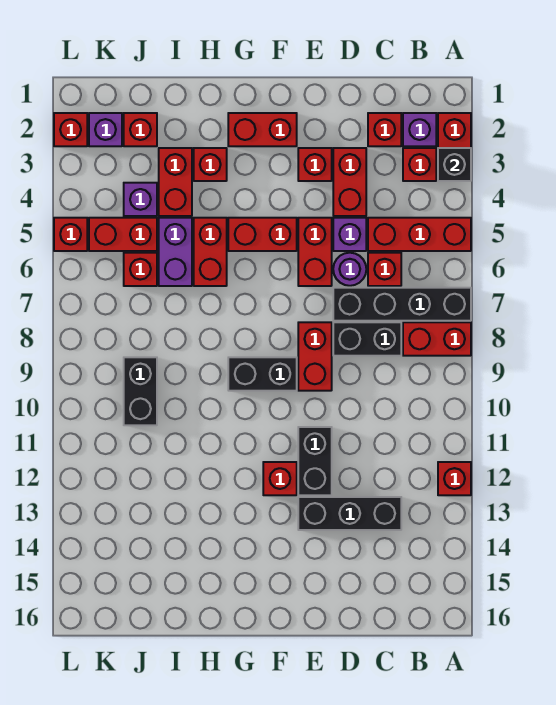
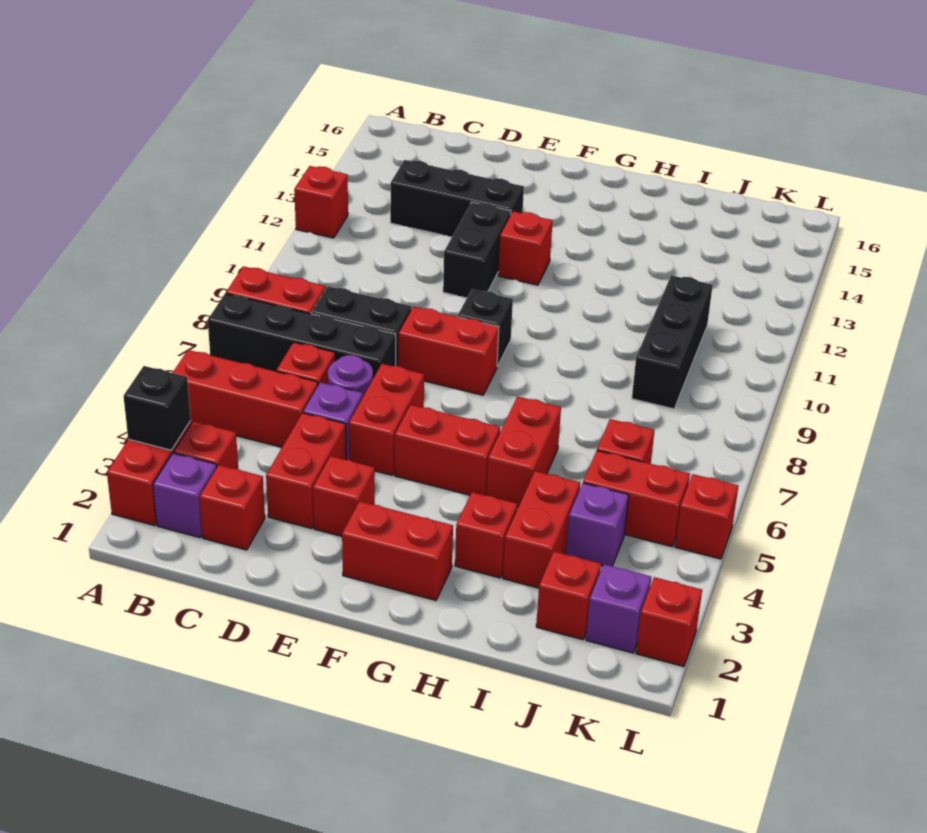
red brick E8:E9 level 1 -> red brick E8:F8 level 1
black brick F9:G9 level 1 -> black brick F9 level 1
purple brick I5:I6 level 1 -> none
black brick J9:J10 level 1 -> black brick J9:J11 level 1

